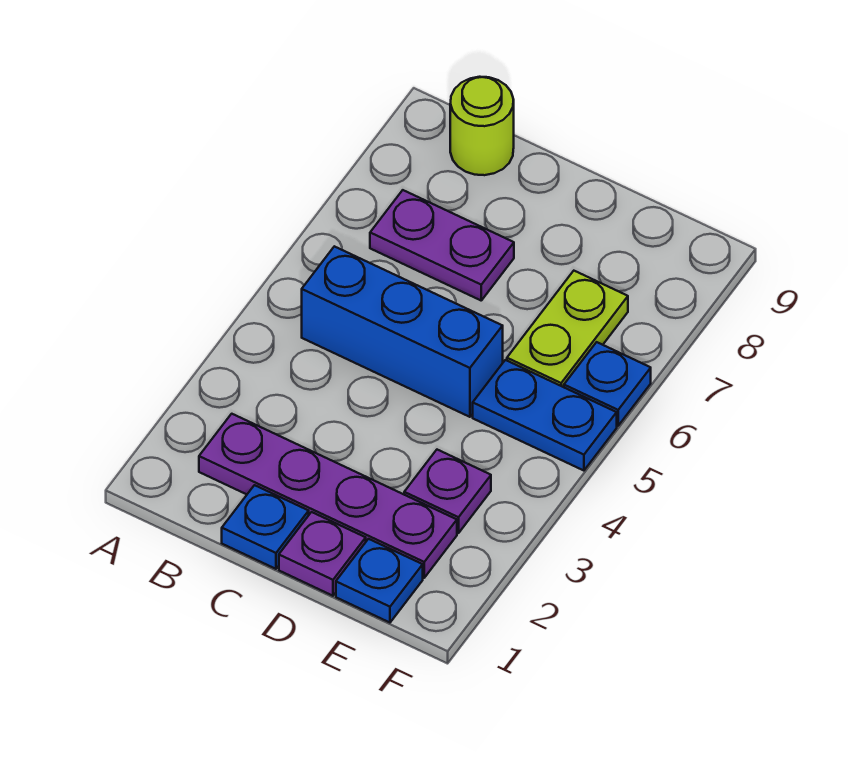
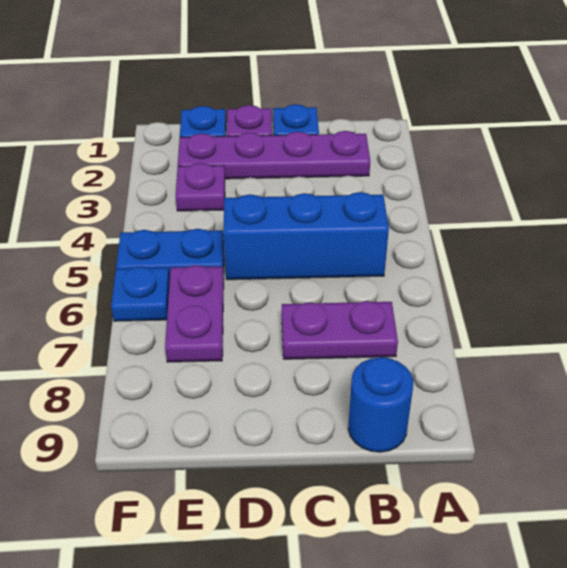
lime round brick B9 level 1 -> blue round brick B9 level 1
lime plate E6:E7 level 1 -> purple plate E6:E7 level 1

